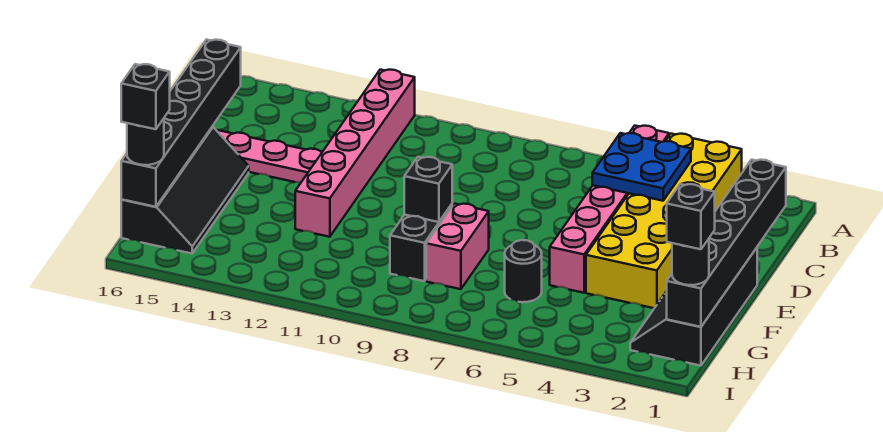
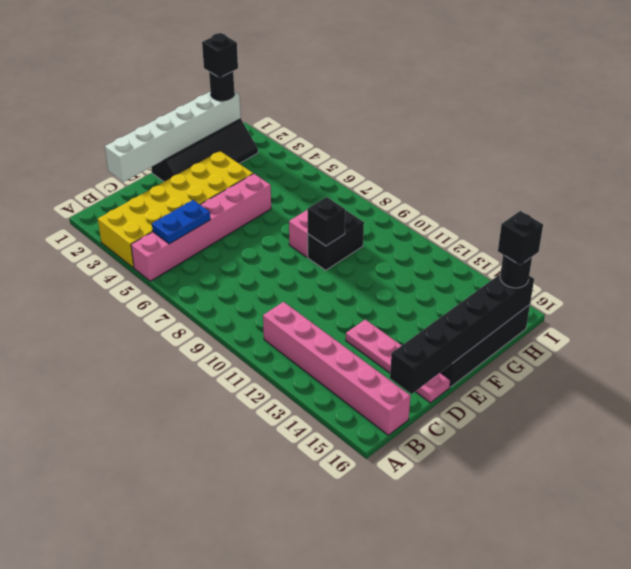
pink brick A12:F12 level 1 -> pink brick B11:B16 level 1
blue plate B4:C5 level 2 -> blue plate B5:C5 level 2
black brick C1:H1 level 2 -> white brick C1:H1 level 2
black round brick G6 level 1 -> none

